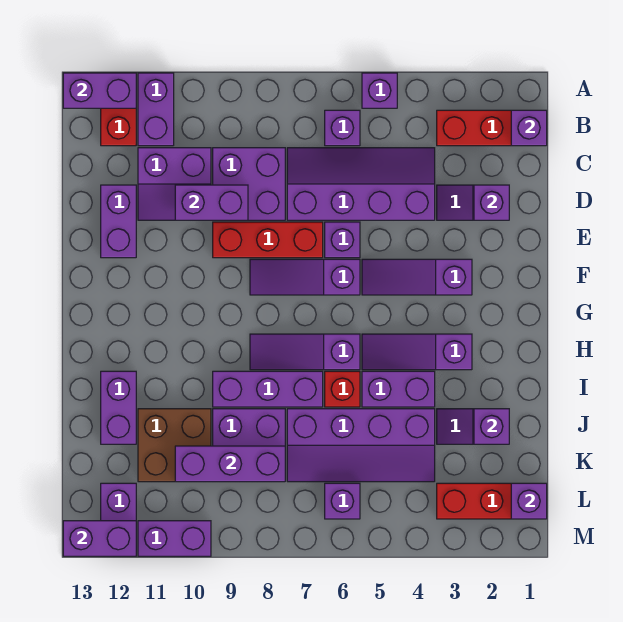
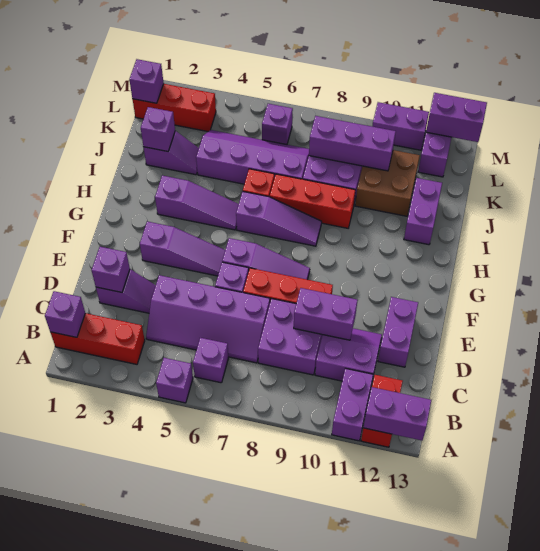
purple brick I4:I5 level 1 -> none
purple brick I7:I9 level 1 -> red brick I7:I9 level 1

